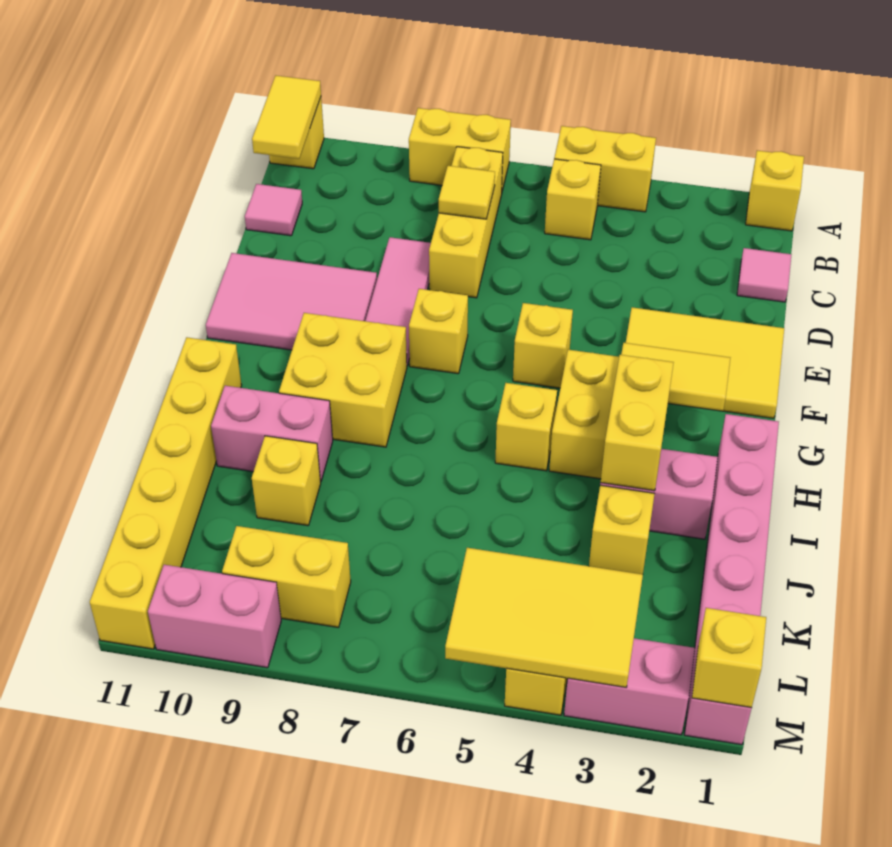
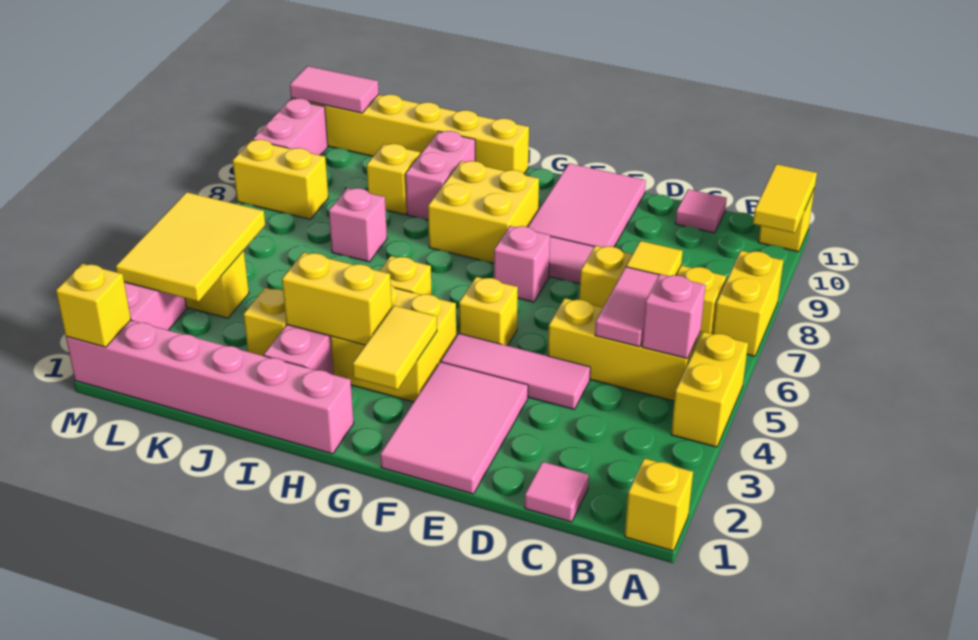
yellow tile A11:B11 level 2 -> yellow tile A10:A11 level 2
yellow brick B5 level 1 -> yellow brick B5:D5 level 1
none -> pink brick B5 level 2
none -> pink tile C5:C6 level 2
none -> pink tile D4:F4 level 1
yellow tile E1:F3 level 1 -> pink tile E1:F3 level 1
yellow brick F7 level 1 -> pink brick F7 level 1
none -> pink brick J7 level 1
yellow brick L8:L9 level 1 -> yellow brick L8:M8 level 1
none -> pink tile L11:M11 level 2

